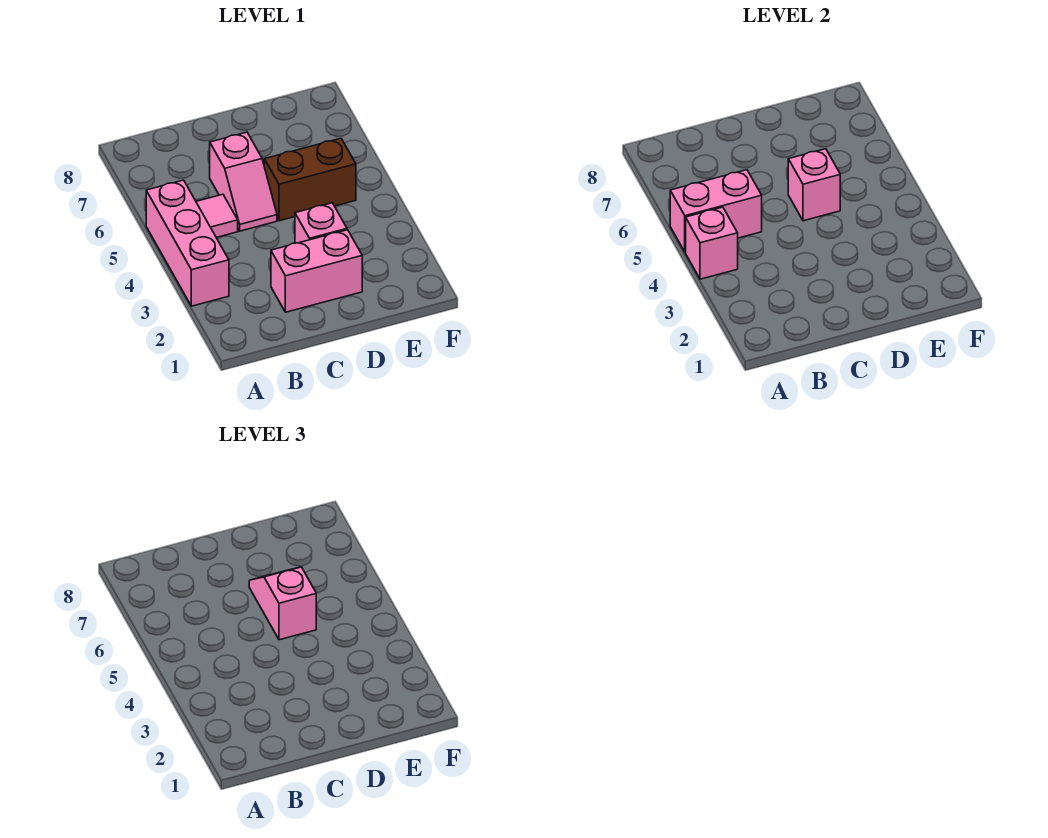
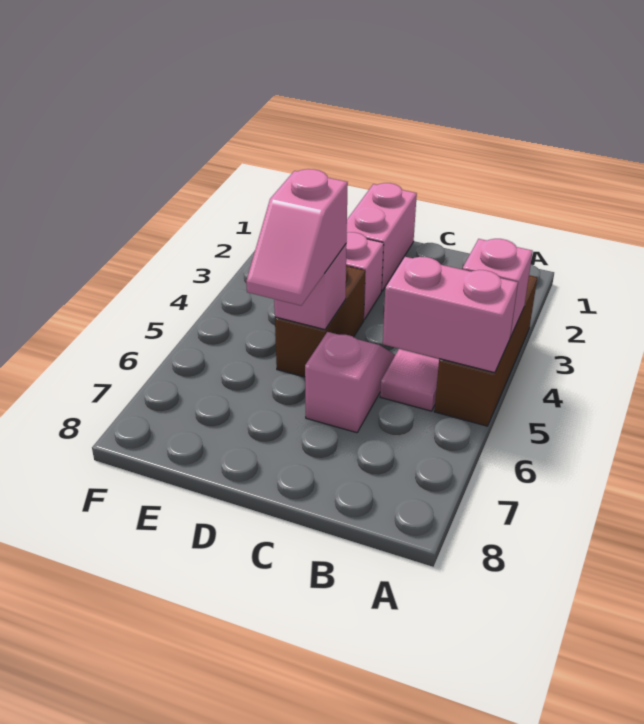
pink brick A3:A5 level 1 -> brown brick A3:A5 level 1
pink brick C2:D2 level 1 -> pink brick D1:D2 level 1
brown brick D5:E5 level 1 -> brown brick D4:D5 level 1

